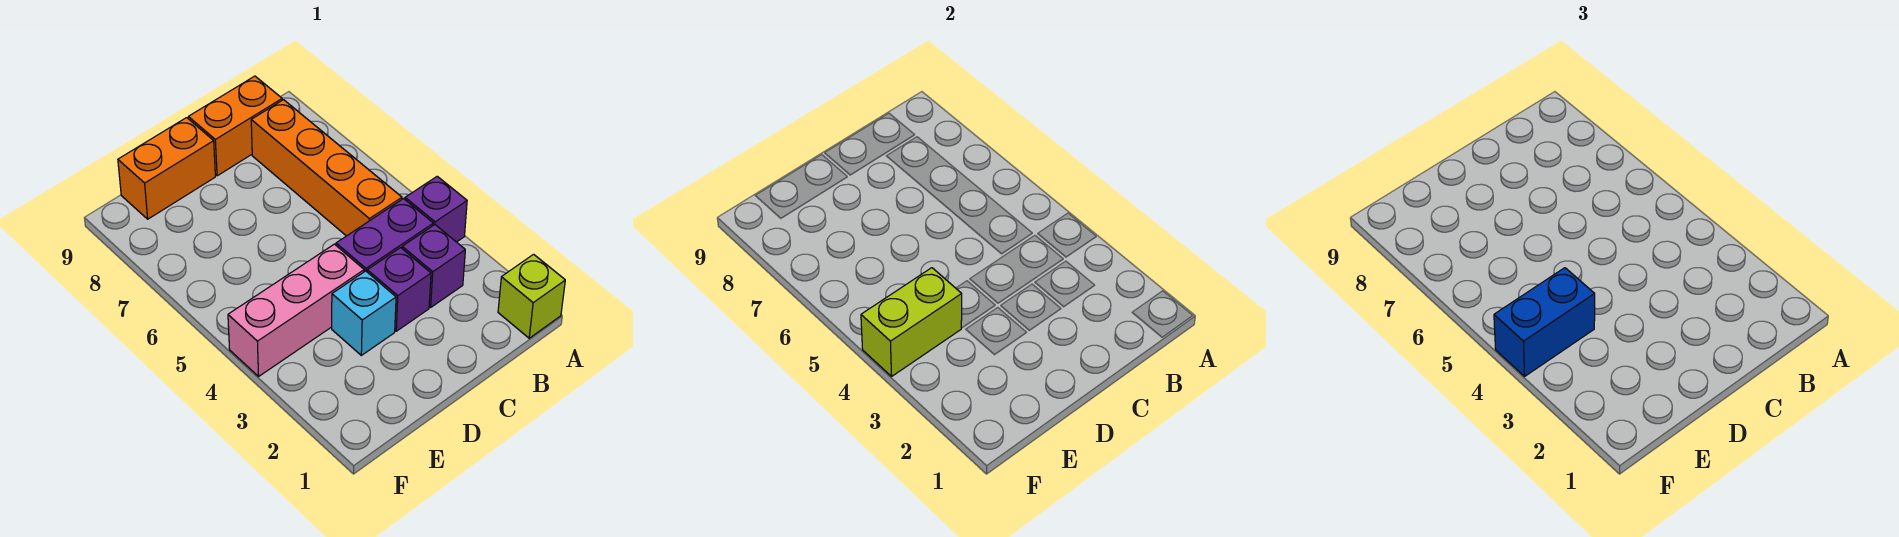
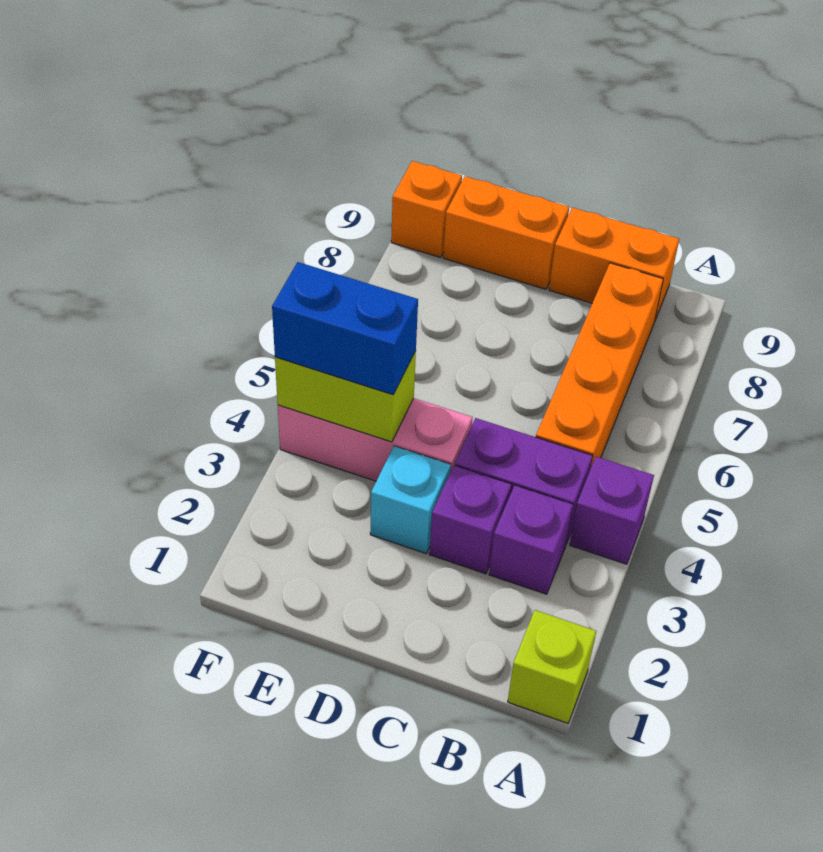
none -> orange brick F9 level 1

